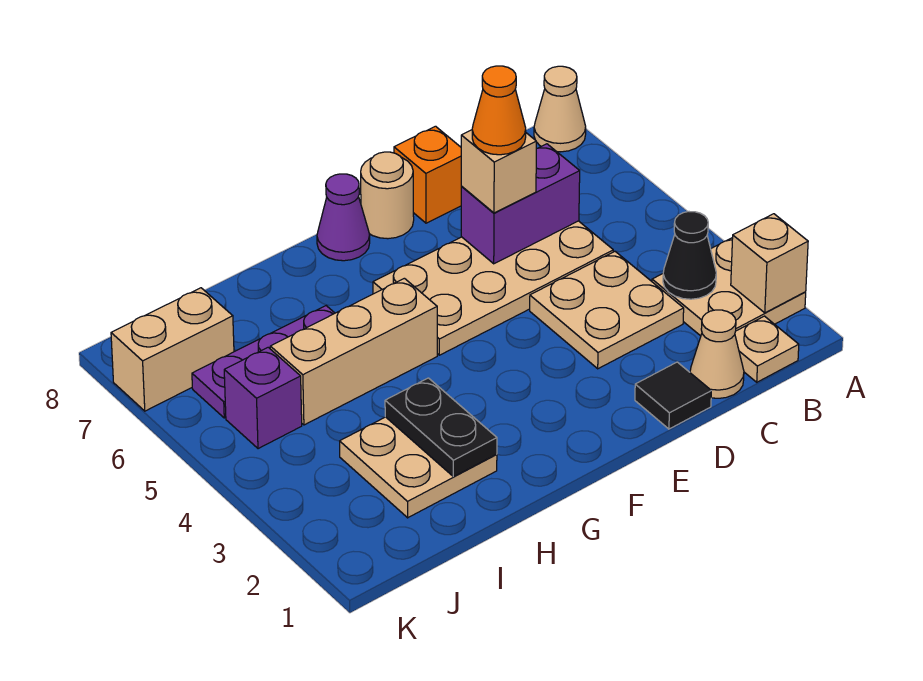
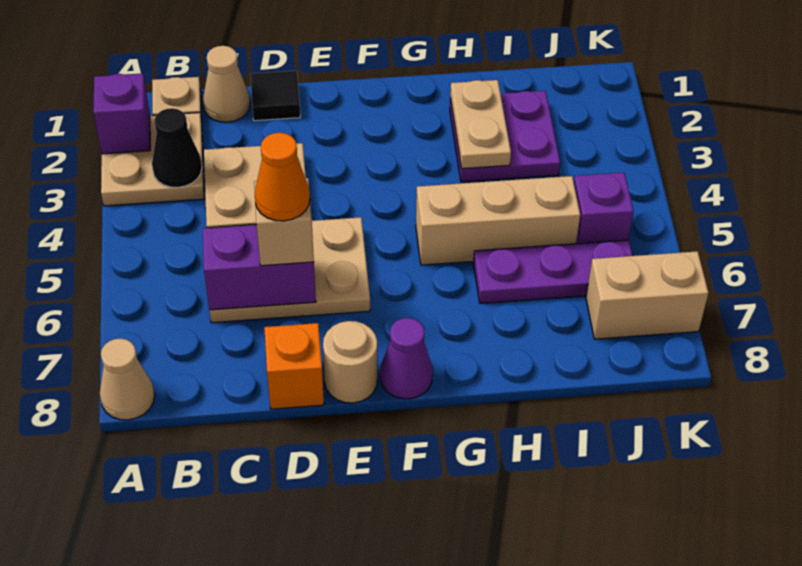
tan brick A2 level 2 -> purple brick A2 level 2
tan plate C5:F6 level 1 -> tan plate C5:E6 level 1
tan plate H2:I3 level 1 -> purple plate H2:I3 level 1
black plate H2:H3 level 2 -> tan plate H2:H3 level 2

